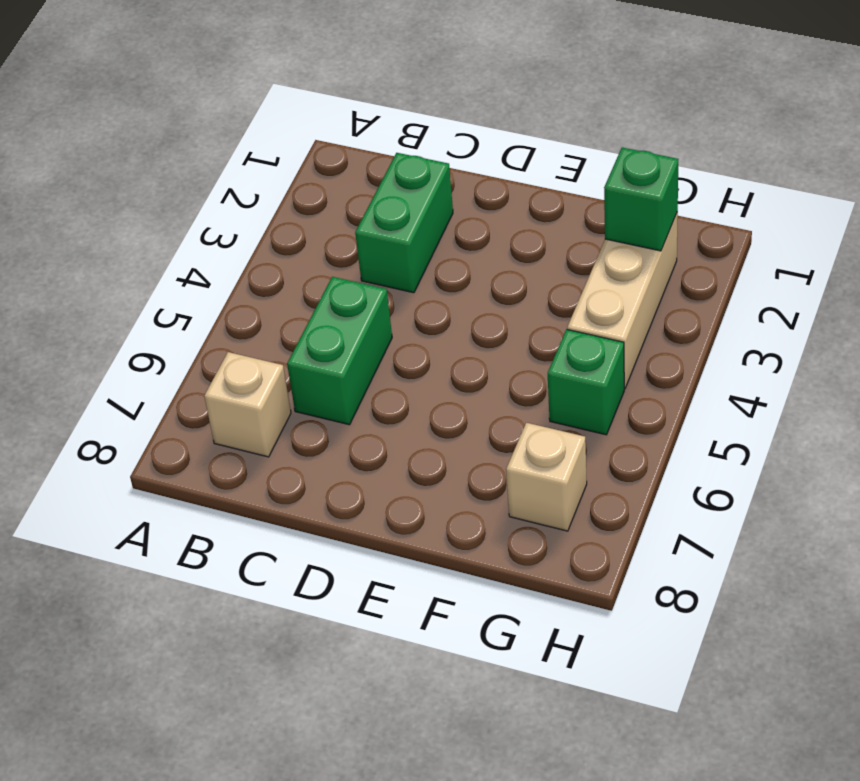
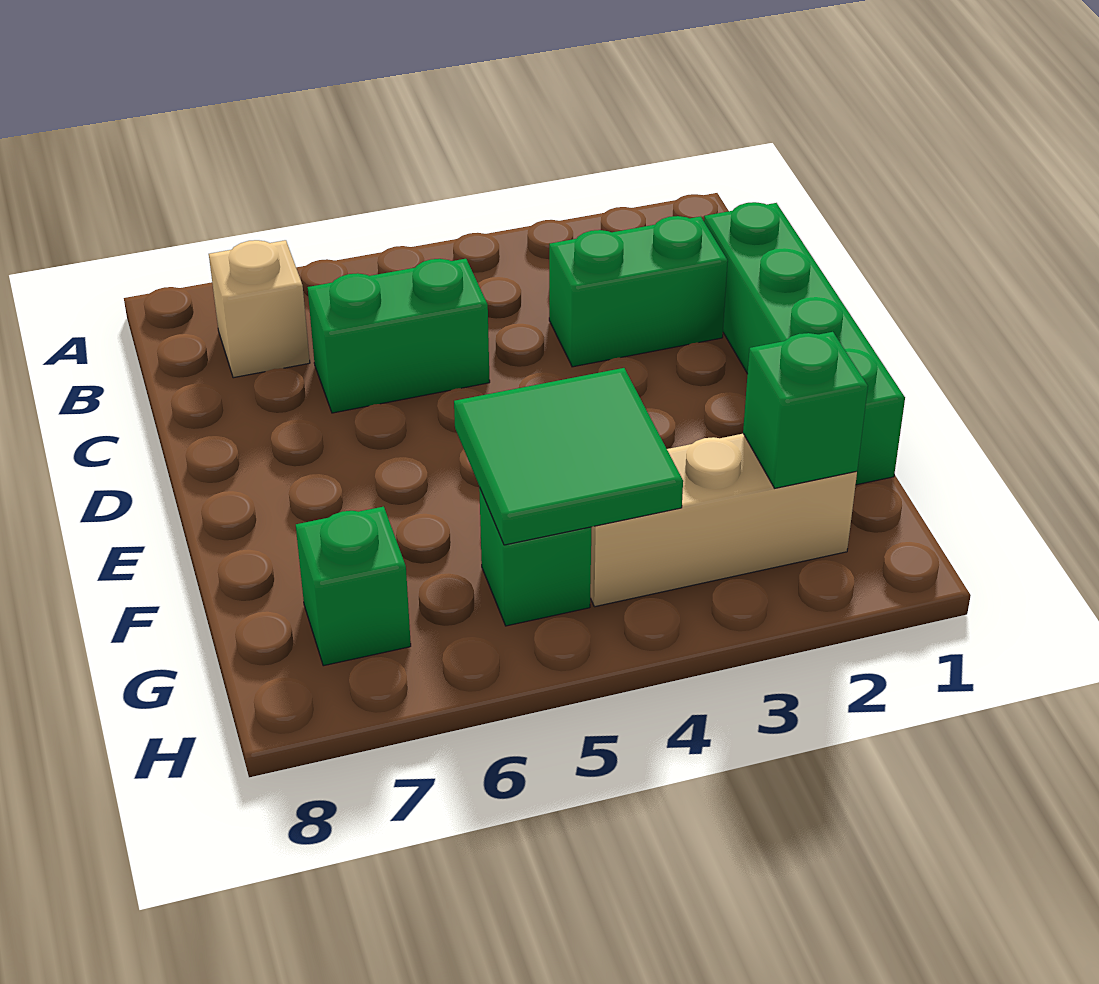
none -> green brick C1:F1 level 1
none -> green tile F4:G5 level 2
tan brick G7 level 1 -> green brick G7 level 1

